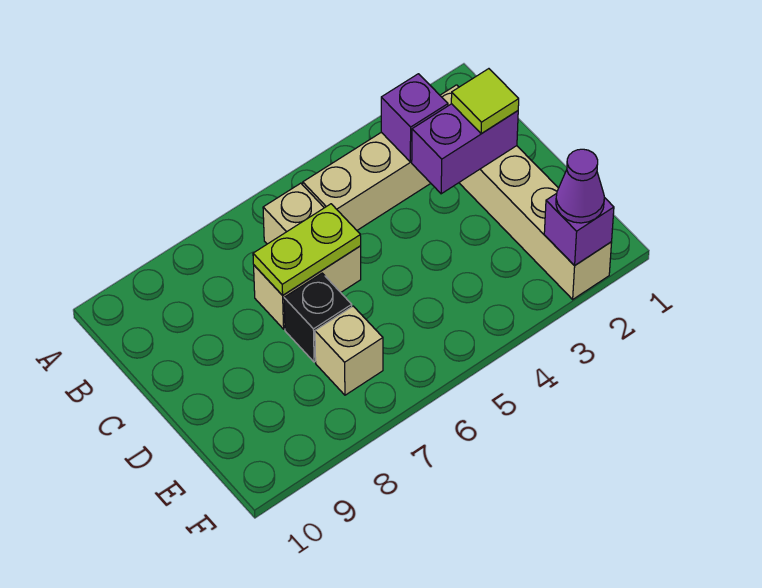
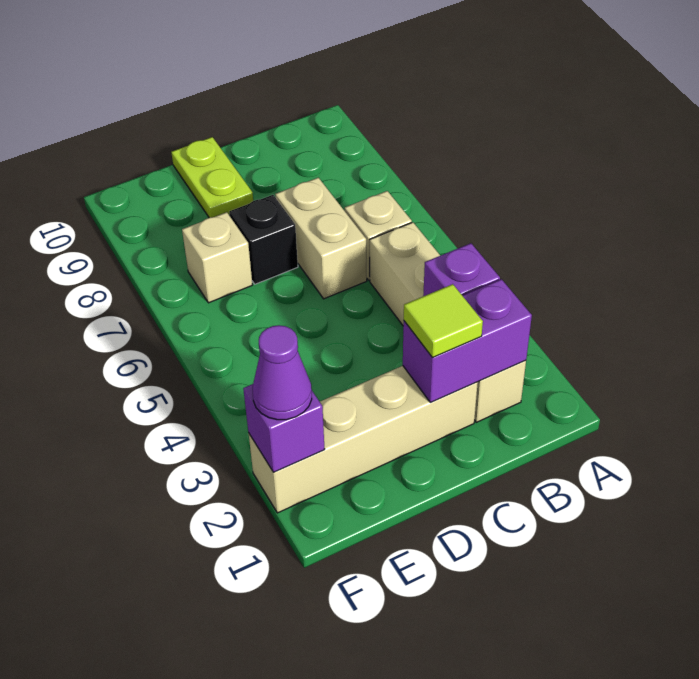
purple brick C2:C3 level 2 -> purple brick B2:C2 level 2
lime plate C6:C7 level 2 -> lime plate D9:D10 level 1

